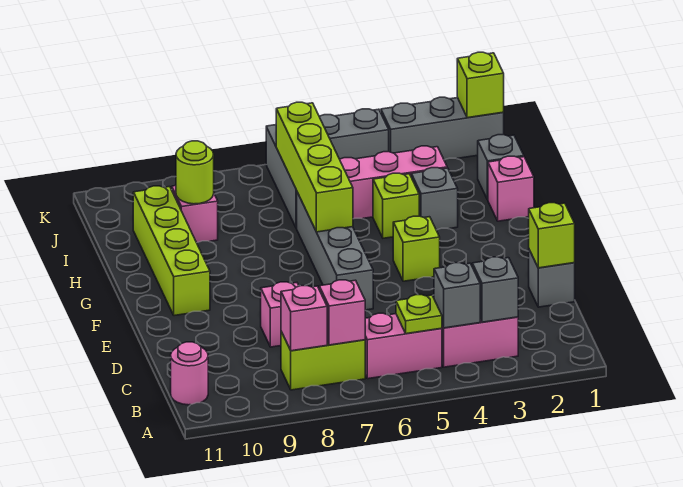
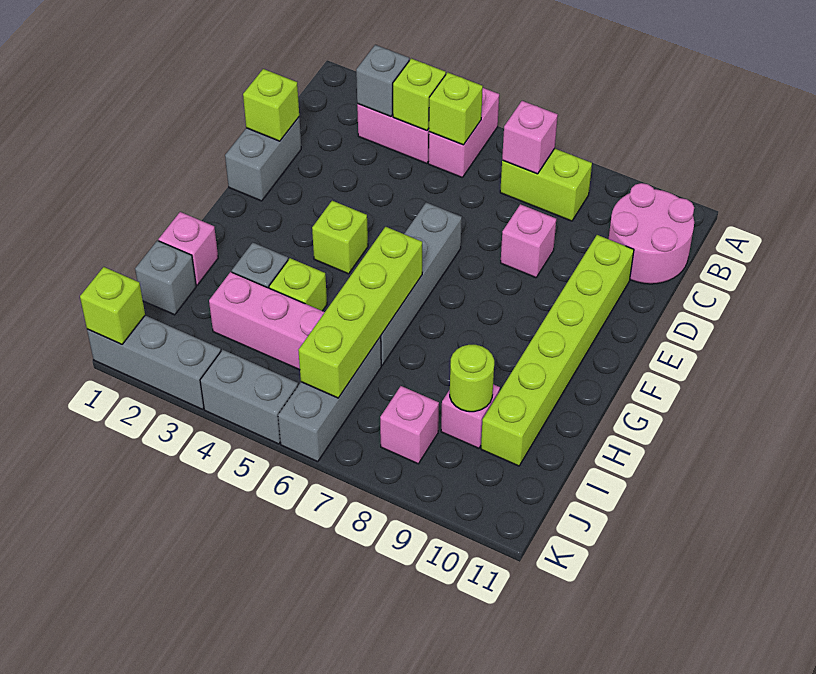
grey brick B4 level 2 -> lime brick B4 level 2
pink brick B5:B6 level 1 -> pink brick A5:B5 level 1
lime plate B5 level 2 -> lime brick B5 level 2
pink brick B8 level 2 -> pink brick J8 level 1
pink round brick B11 level 1 -> pink round brick B10:C11 level 1
grey brick D1 level 1 -> grey brick D1:E1 level 1
lime brick F10:I10 level 1 -> lime brick D10:I10 level 1

